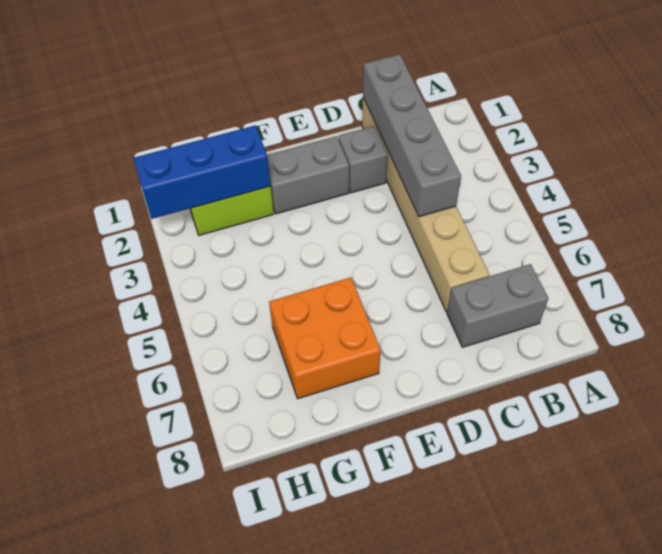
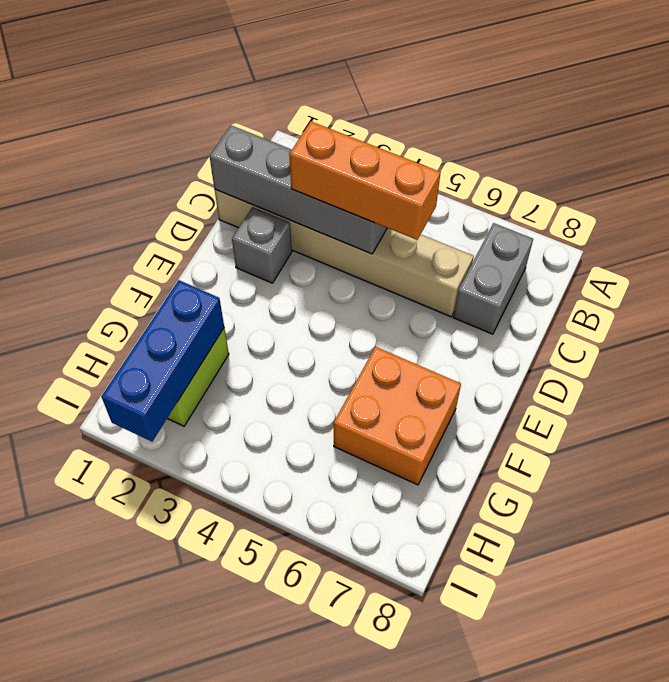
none -> orange brick C3:C5 level 3
grey brick E2:F2 level 1 -> none

